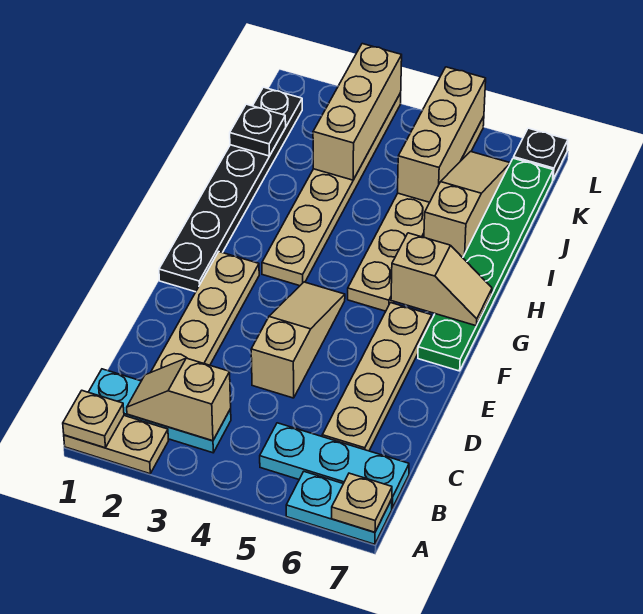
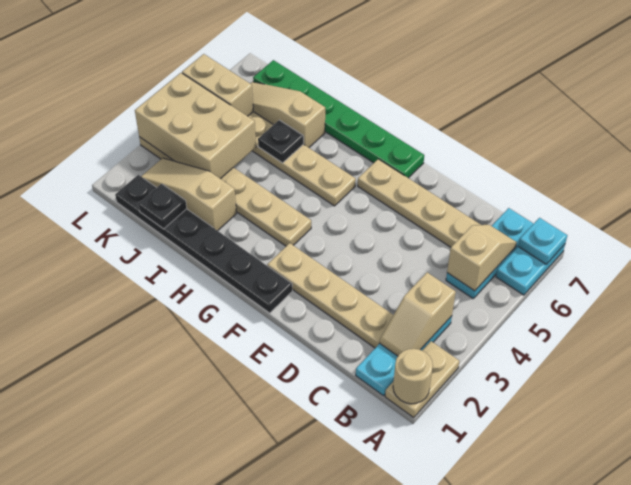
tan plate A1 level 2 -> tan round brick A1 level 2
tan plate A7 level 2 -> cyan plate A7 level 2
tan slope D4:F4 level 1 top D -> tan slope I2:K2 level 1 top I
tan slope G6:G7 level 2 top 6 -> tan slope B5:B6 level 2 top 5
tan brick J3:L3 level 2 -> tan brick J3:L4 level 2
tan brick J5:L5 level 2 -> tan brick K5:L5 level 2
black plate L7 level 1 -> black plate I5 level 2

